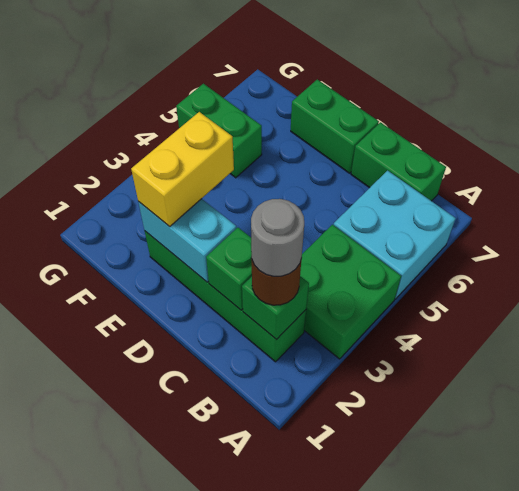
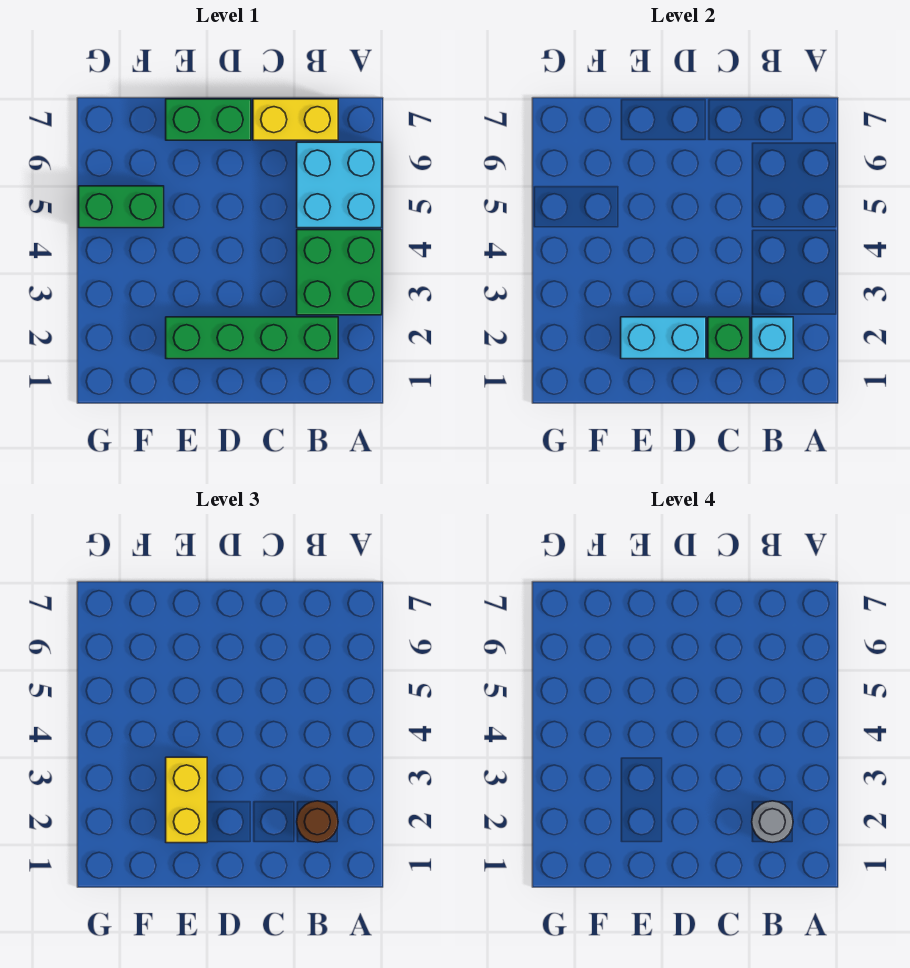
green brick B2 level 2 -> cyan brick B2 level 2
green brick B7:C7 level 1 -> yellow brick B7:C7 level 1

